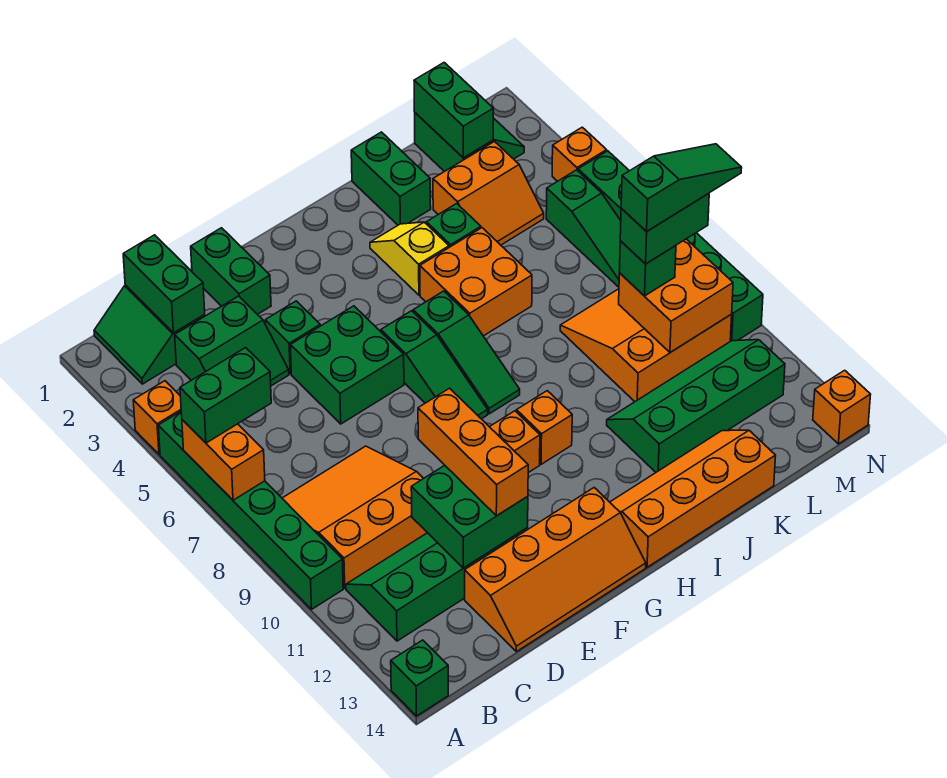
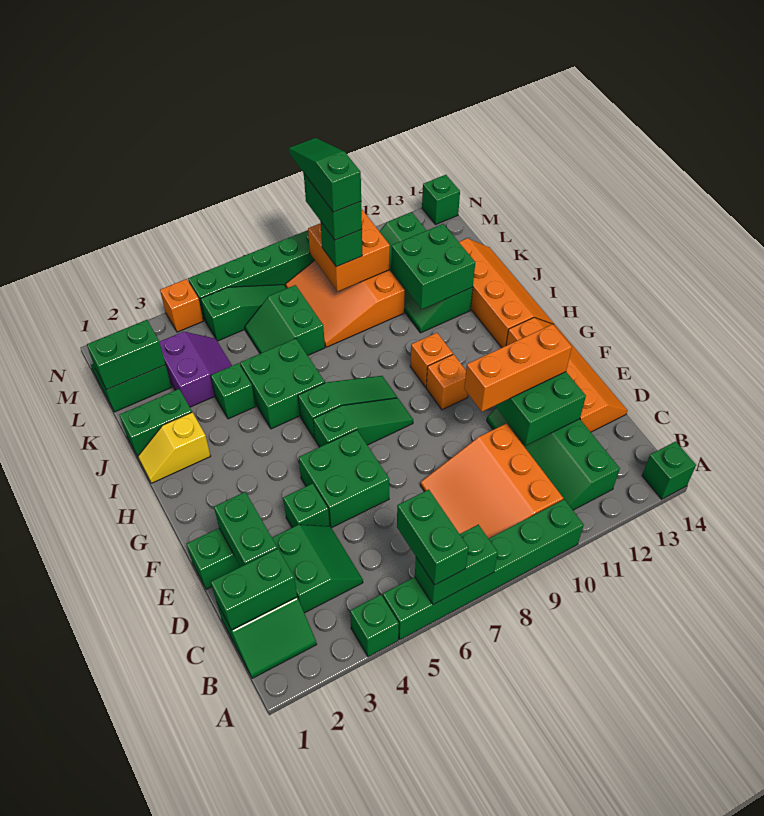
orange brick A4 level 1 -> green brick A4 level 1
orange brick A6:A7 level 2 -> green brick A6:A7 level 2
none -> green brick D2:E2 level 2
orange slope H13:K14 level 1 top 14 -> orange slope H13:K14 level 1 top 13
yellow slope I3:I4 level 1 top 4 -> yellow slope I1:I2 level 1 top 2
orange brick I5:J6 level 1 -> green brick I5:J6 level 1
none -> green brick J11:K12 level 2
orange slope K3:L4 level 1 top 3 -> purple slope K3:L4 level 1 top 3
none -> green slope K6:L7 level 1 top 7
orange brick N14 level 1 -> green brick N14 level 1

